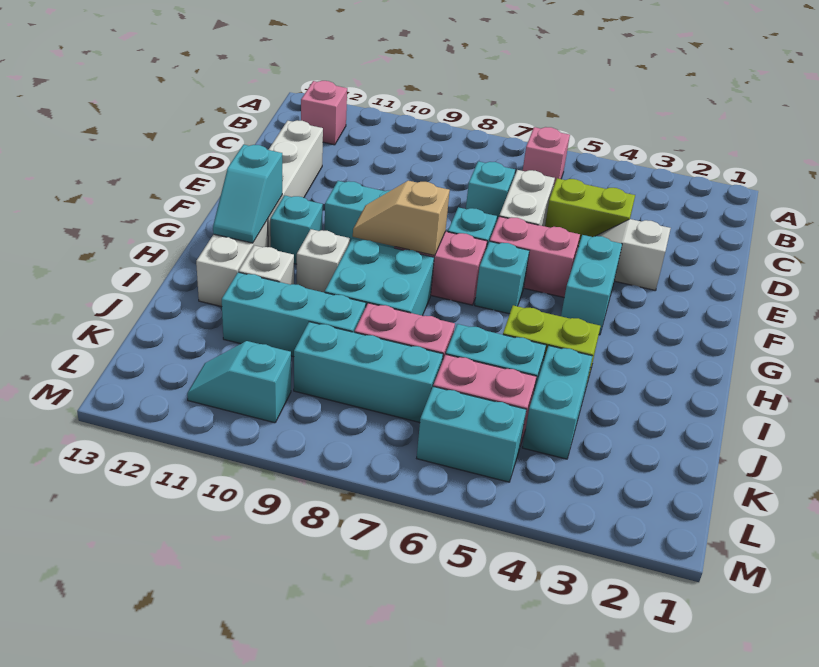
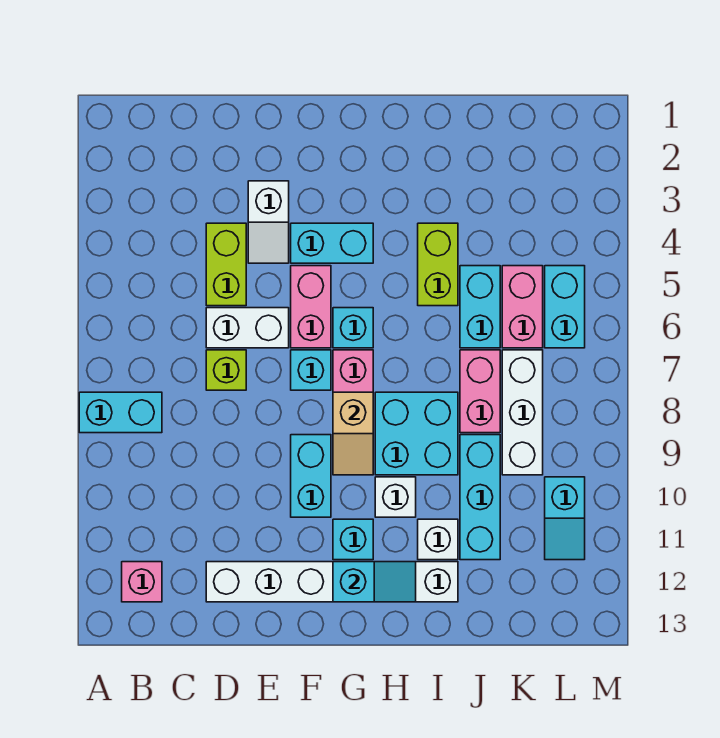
pink brick B6 level 1 -> none
cyan brick D7 level 1 -> lime brick D7 level 1
cyan brick J4:K4 level 1 -> cyan brick A8:B8 level 1
cyan brick K7:K9 level 1 -> white brick K7:K9 level 1

